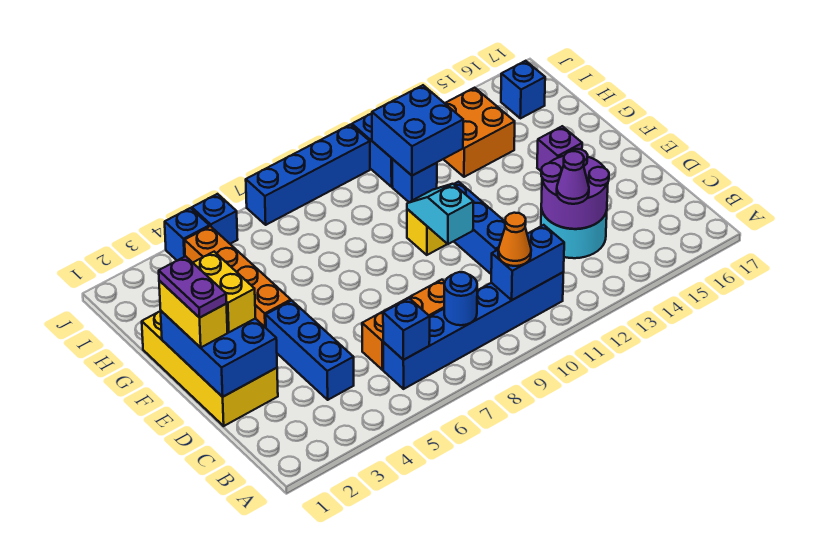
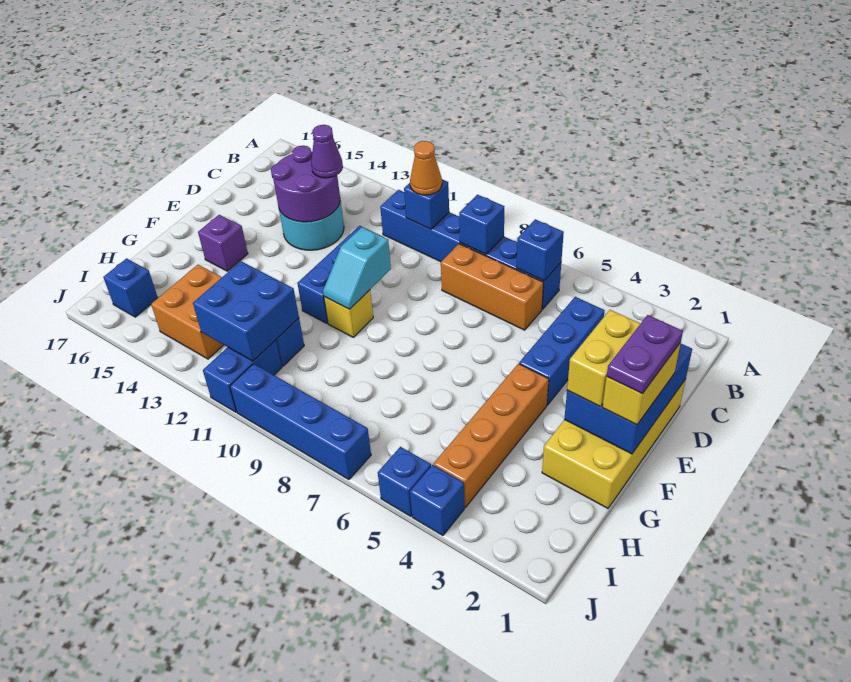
blue round brick B8 level 2 -> blue brick B8 level 2
blue brick B10:B11 level 2 -> blue brick B10 level 2

